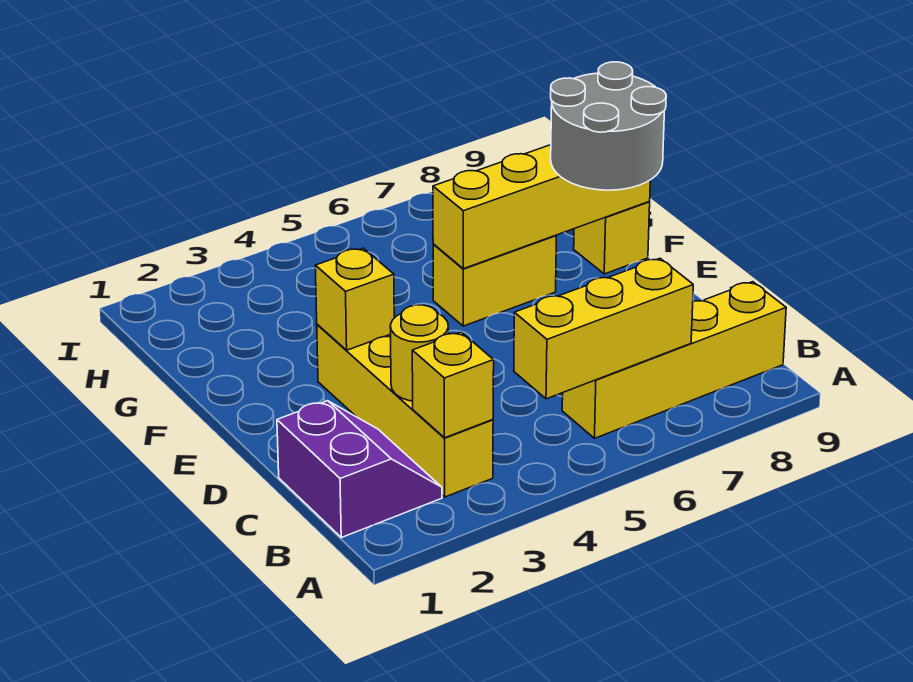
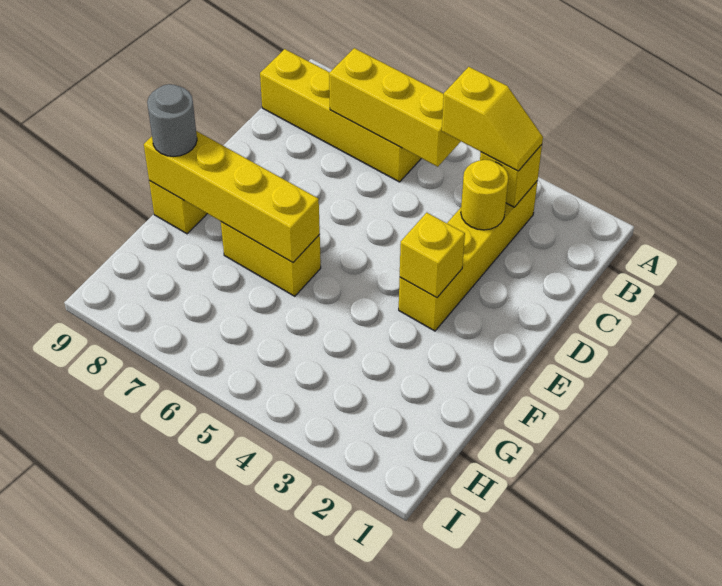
purple slope B1:C2 level 1 top 1 -> none
none -> yellow slope B3:B4 level 3 top 4
grey round brick E8:F9 level 3 -> grey round brick F9 level 3

